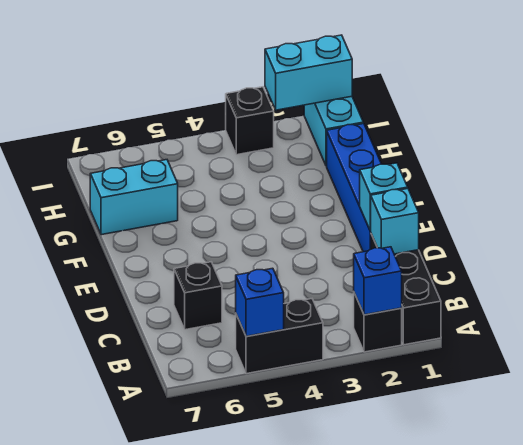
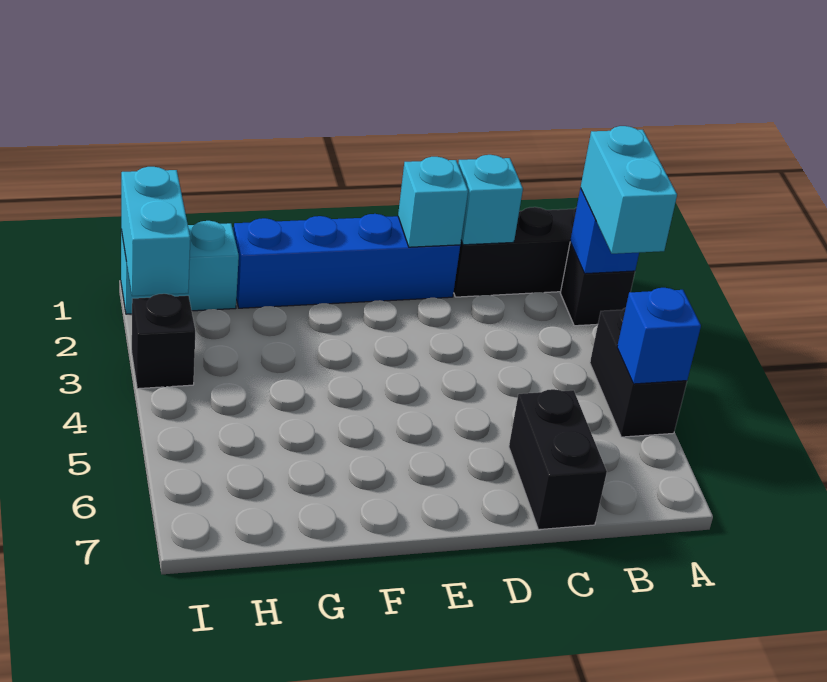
black brick C6 level 1 -> black brick C6:C7 level 1
cyan brick G6:G7 level 1 -> cyan brick A2:A3 level 3

